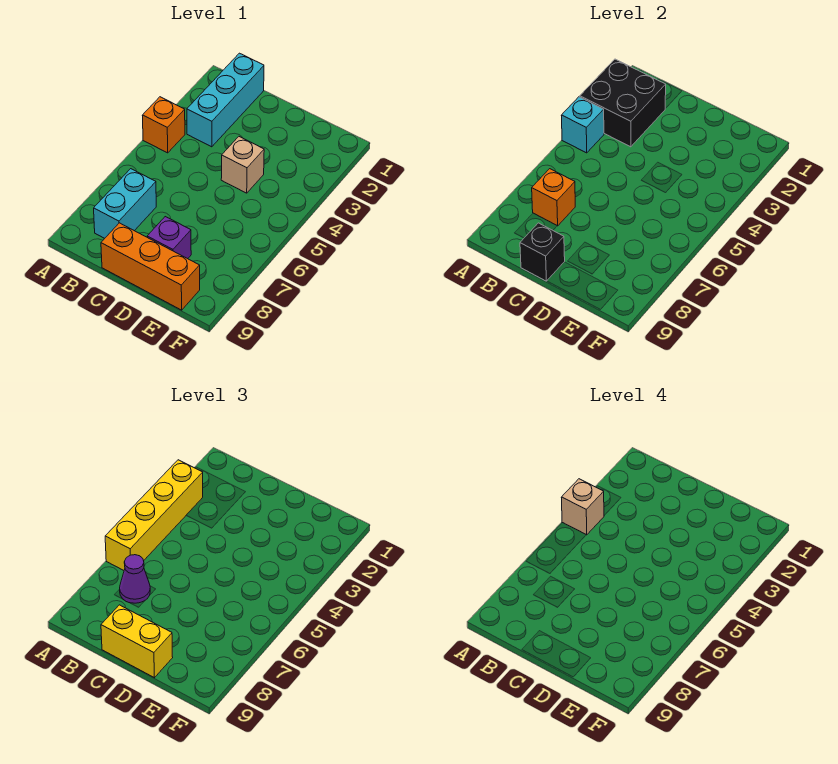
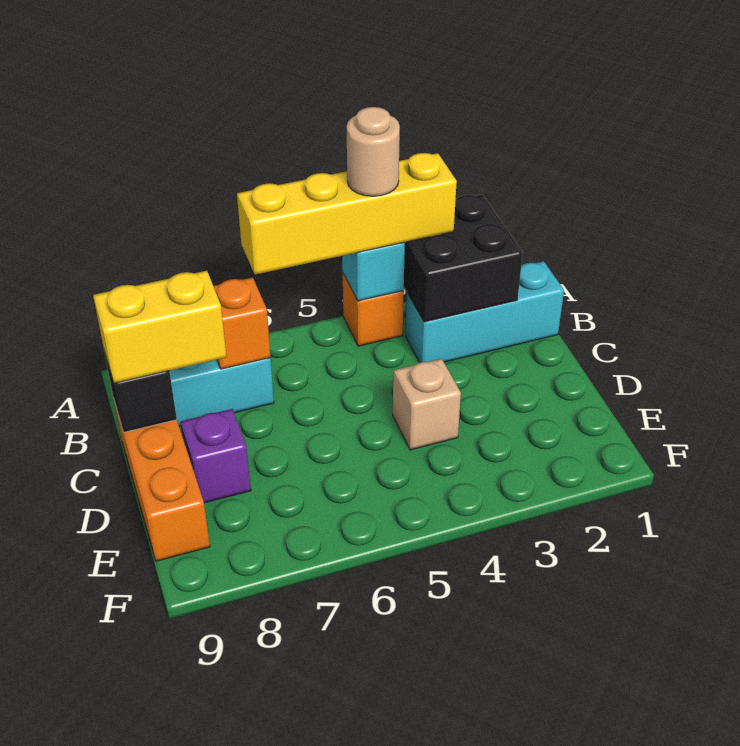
tan brick A4 level 4 -> tan round brick A4 level 4
purple cone B7 level 3 -> none
yellow brick C9:D9 level 3 -> yellow brick C8:C9 level 3

